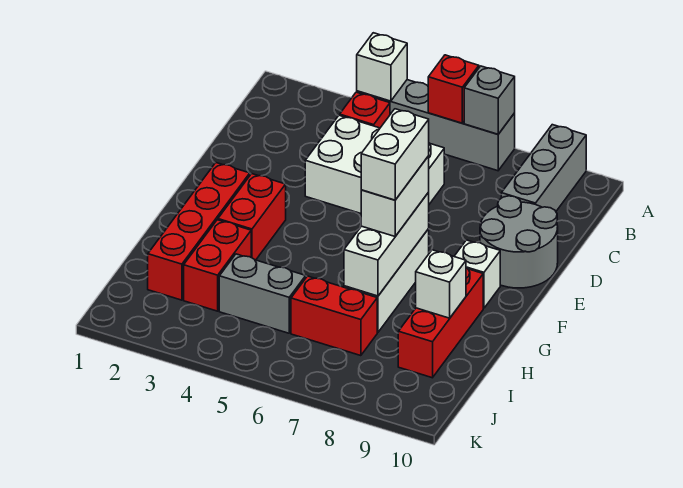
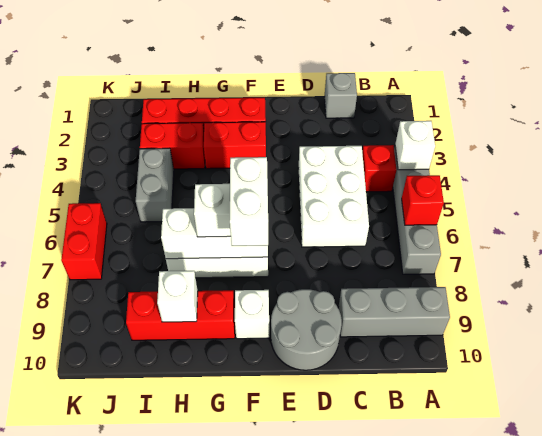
grey brick A7 level 2 -> grey brick C1 level 1
white brick F7:G7 level 4 -> white brick F7:F8 level 4
red brick I6:I7 level 1 -> red brick K6:K7 level 1

